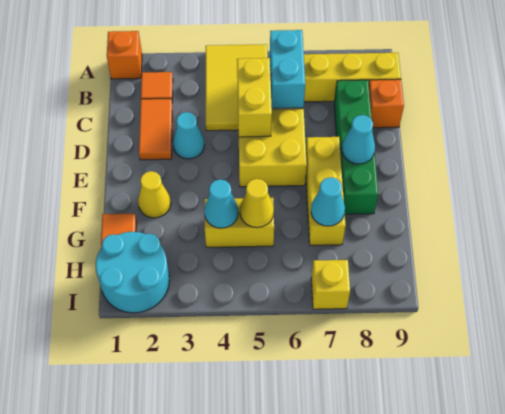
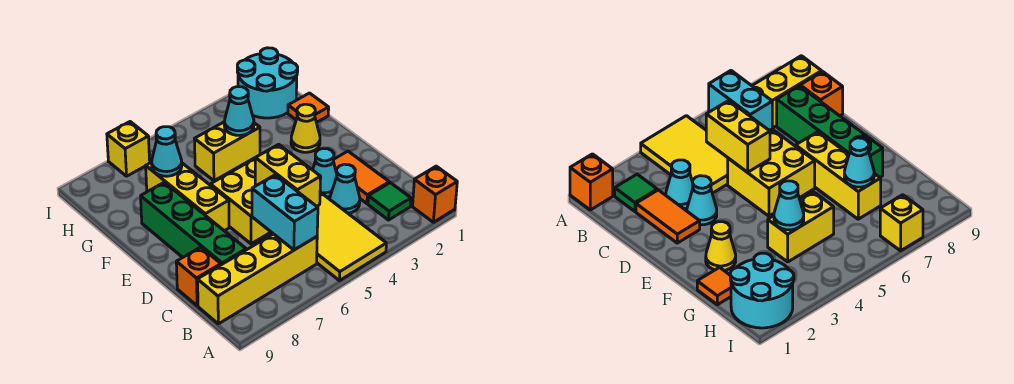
orange tile B2 level 1 -> green tile B2 level 1
cyan cone E8 level 2 -> cyan cone C3 level 1
yellow cone G5 level 2 -> none

